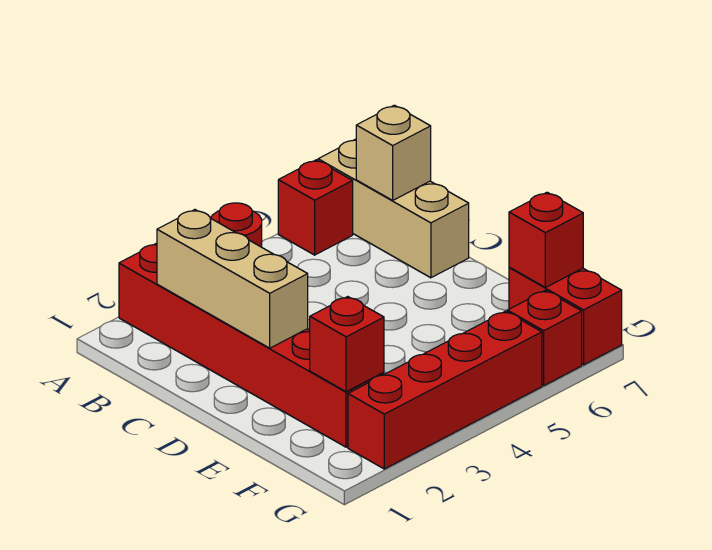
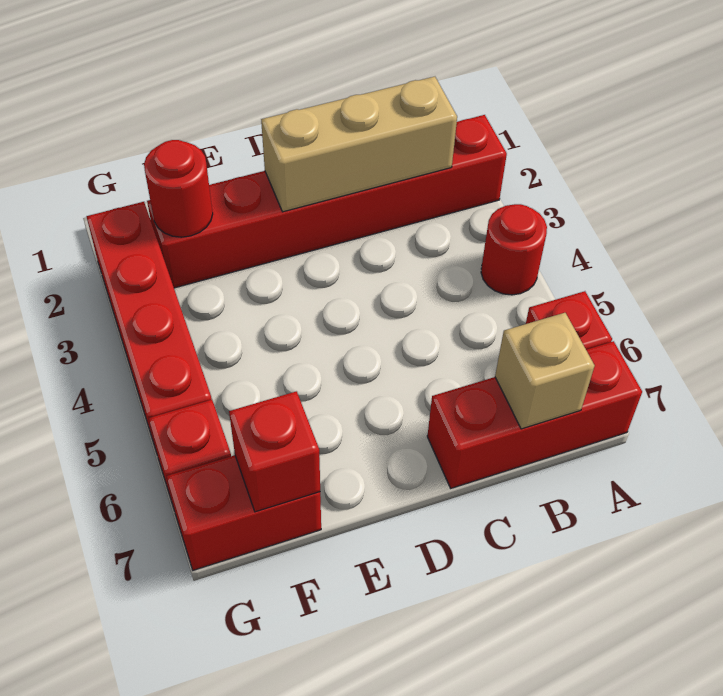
tan brick A7:C7 level 1 -> red brick A7:C7 level 1
red brick F2 level 2 -> red round brick F2 level 2

